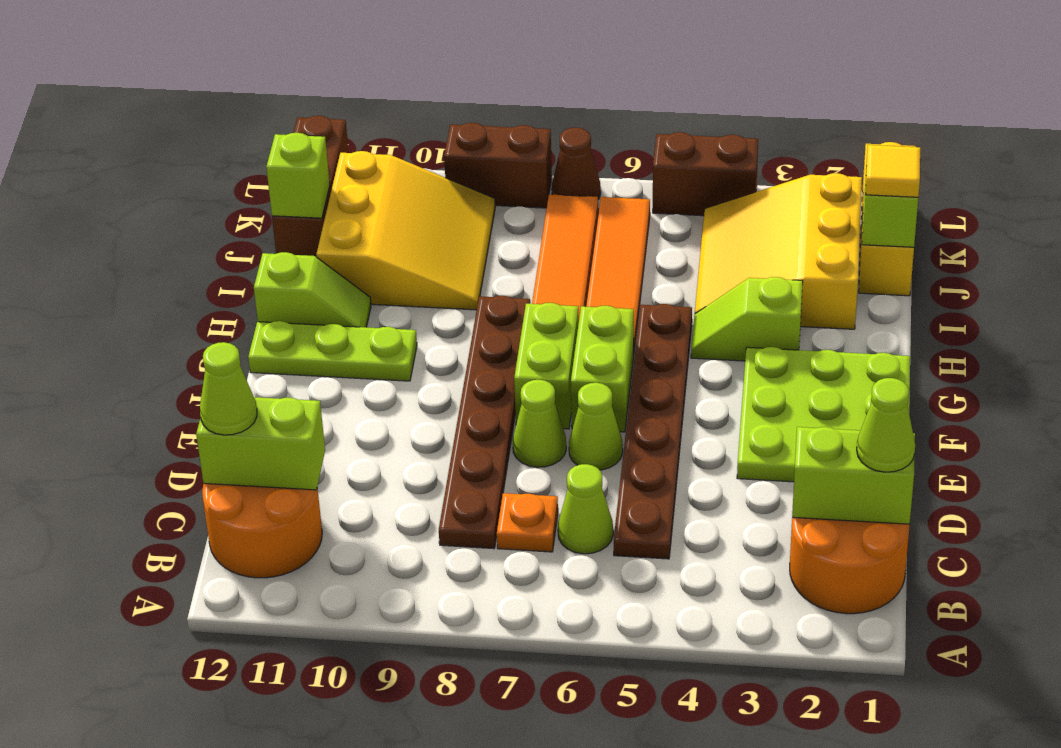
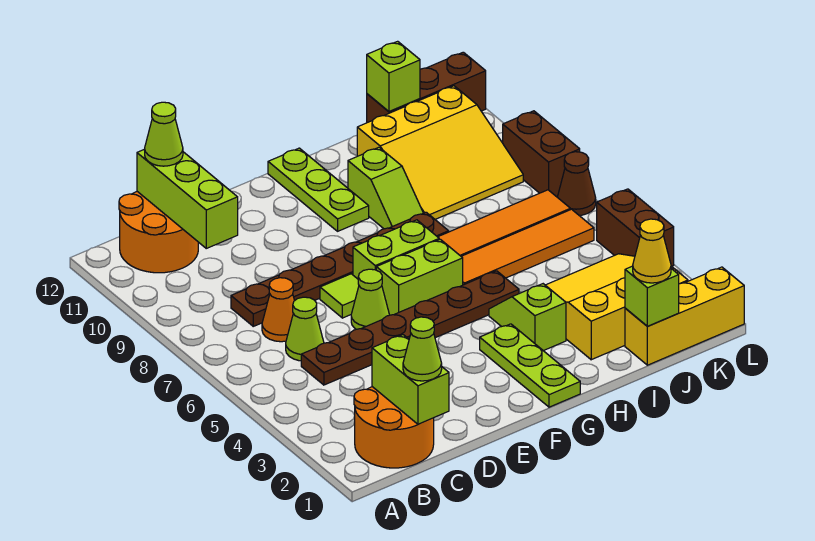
orange plate C7 level 1 -> orange cone C7 level 1
lime brick C11:C12 level 2 -> lime brick C10:C12 level 2
lime plate E1:G3 level 1 -> lime plate G1:G3 level 1
lime cone E7 level 1 -> lime tile E7 level 1
lime slope H11:H12 level 1 top 12 -> lime slope H9:H10 level 1 top 10
yellow tile J1 level 3 -> yellow cone J1 level 3

